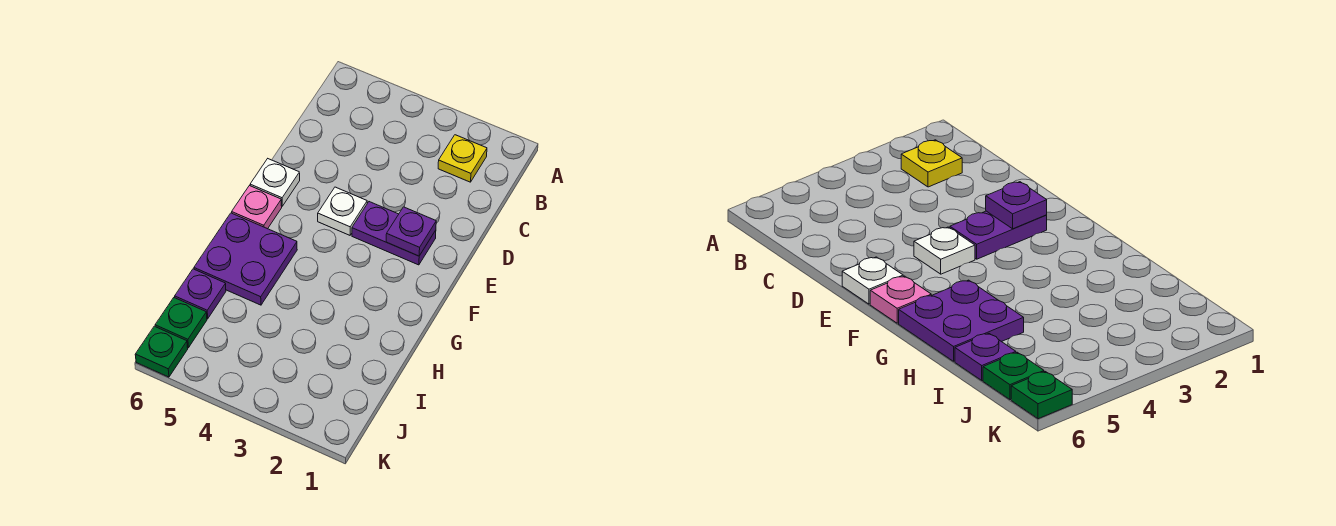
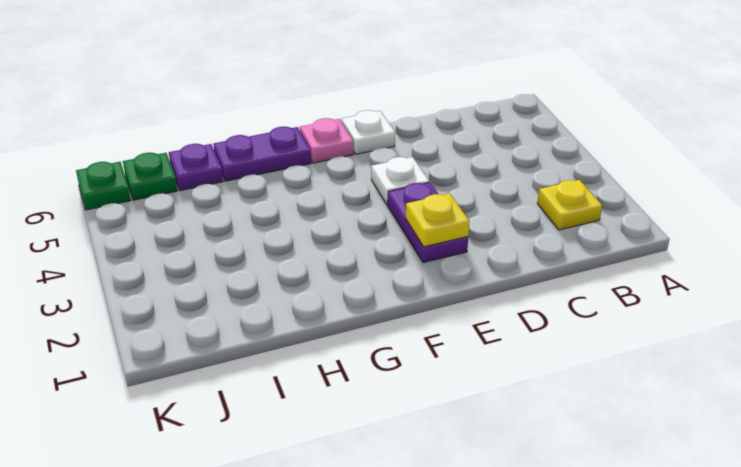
purple plate E2 level 2 -> yellow plate E2 level 2
purple plate G5:H6 level 1 -> purple plate G6:H6 level 1

